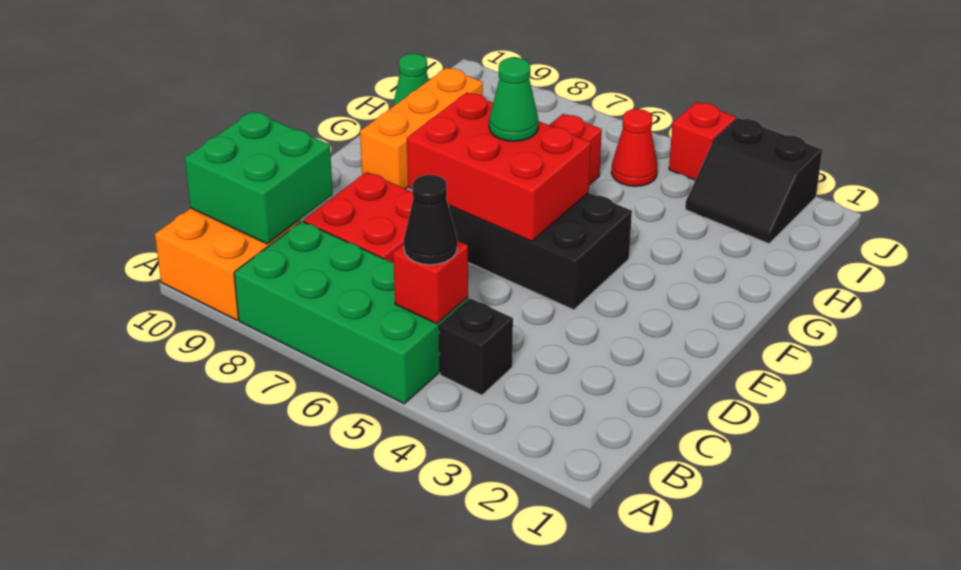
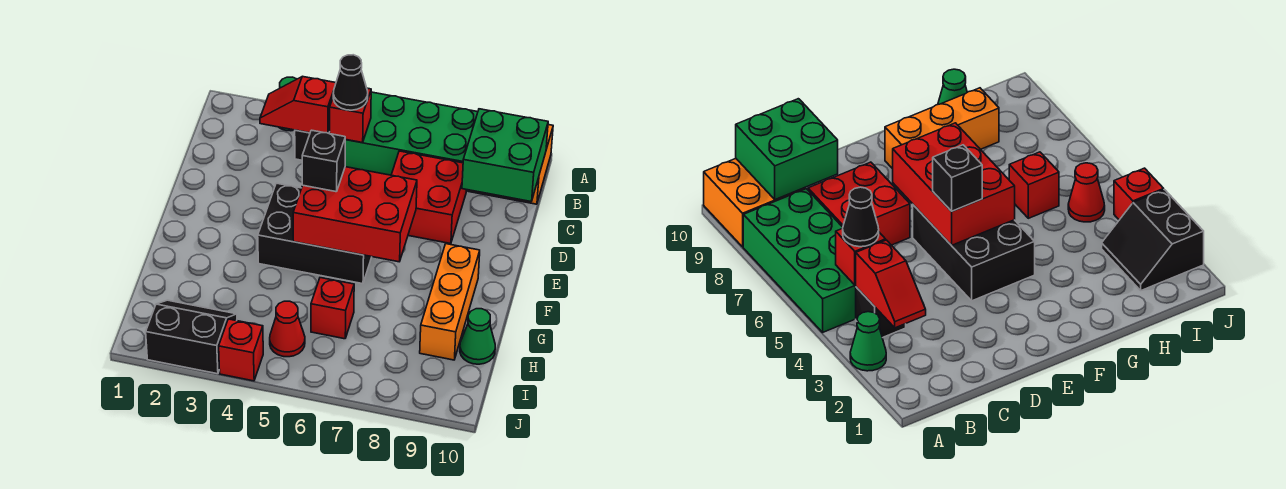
none -> red slope B3:B4 level 2 top 4
none -> black brick E5 level 3
green cone F6 level 3 -> green cone A3 level 1

